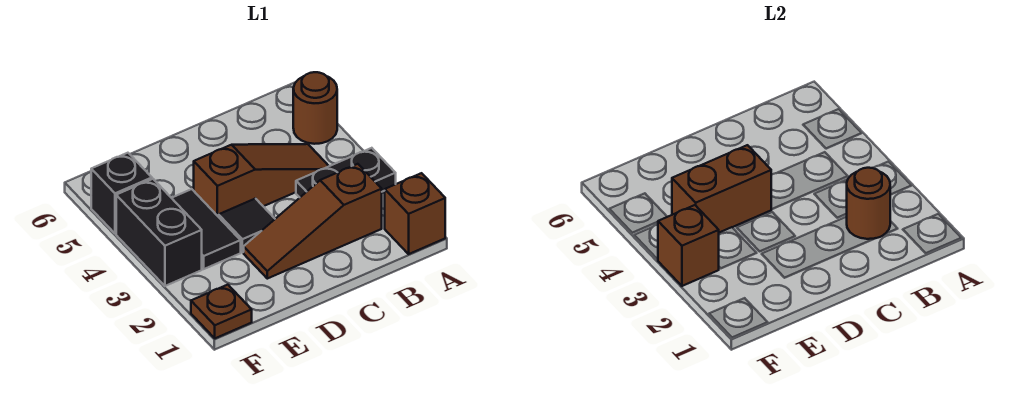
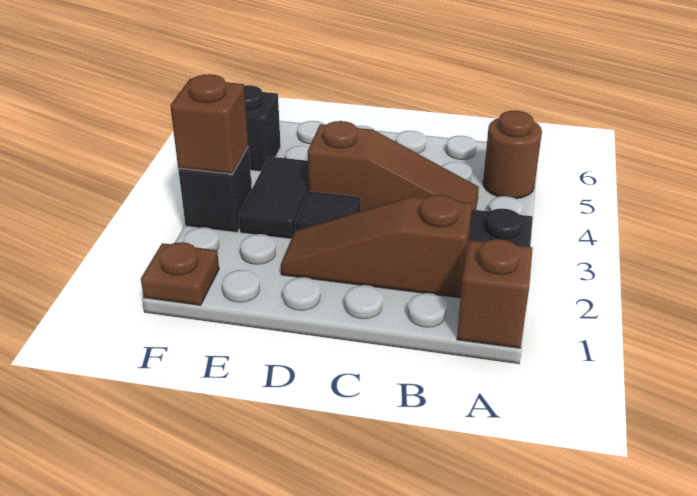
brown round brick B2 level 2 -> none
brown brick D4:E4 level 2 -> none
black brick F3:F4 level 1 -> black brick F3 level 1

